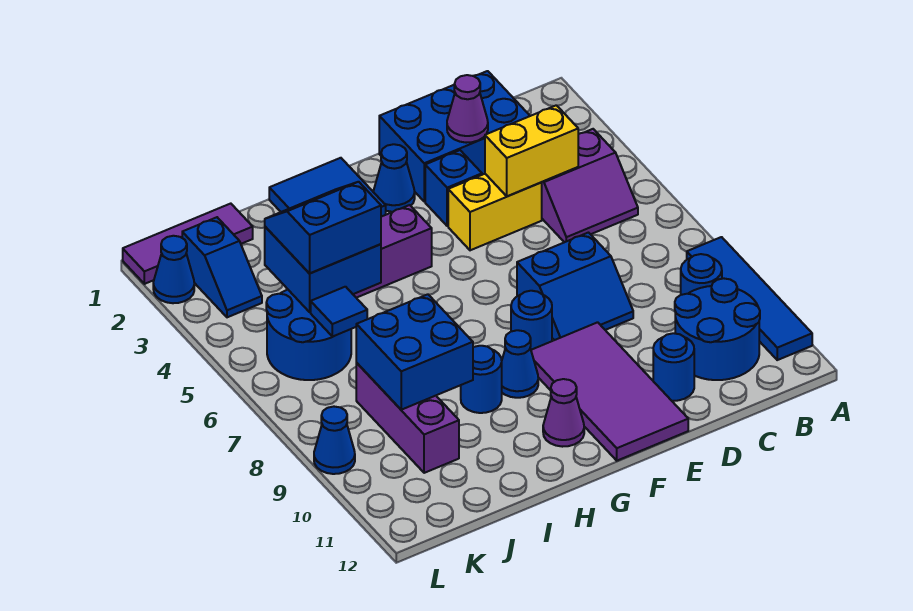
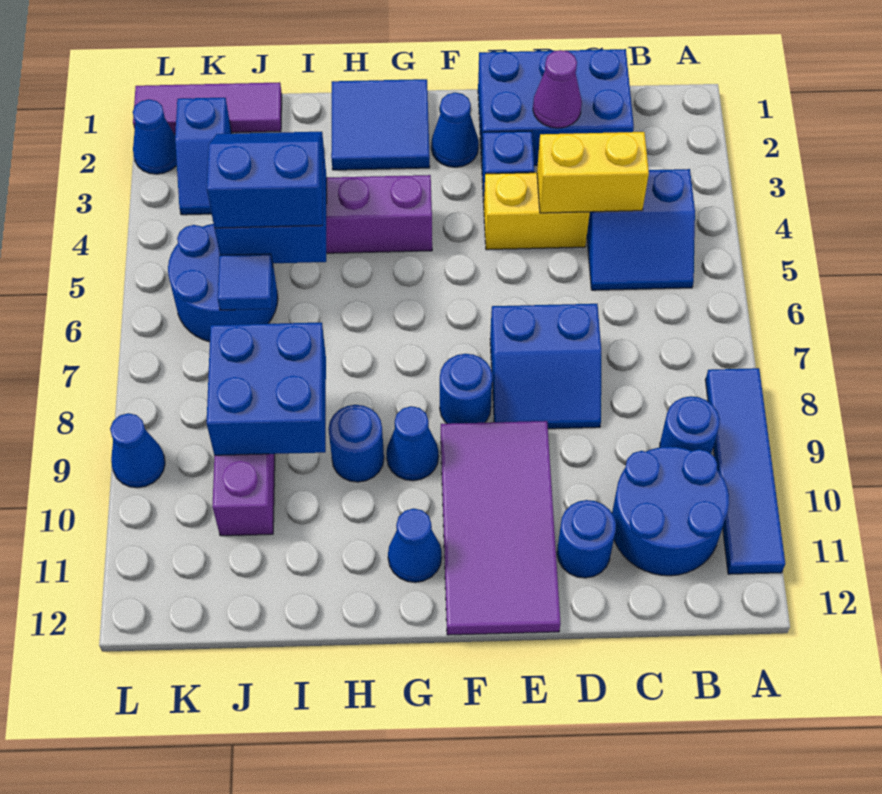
purple slope B4:C5 level 1 top 4 -> blue slope B4:C5 level 1 top 4
purple cone G11 level 1 -> blue cone G11 level 1

